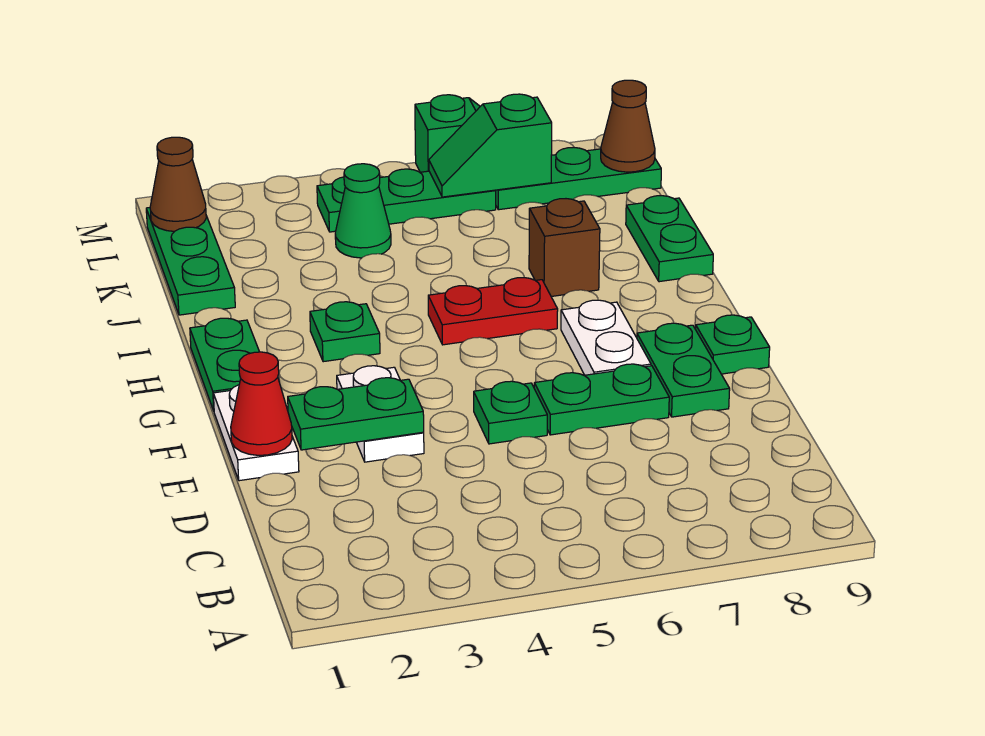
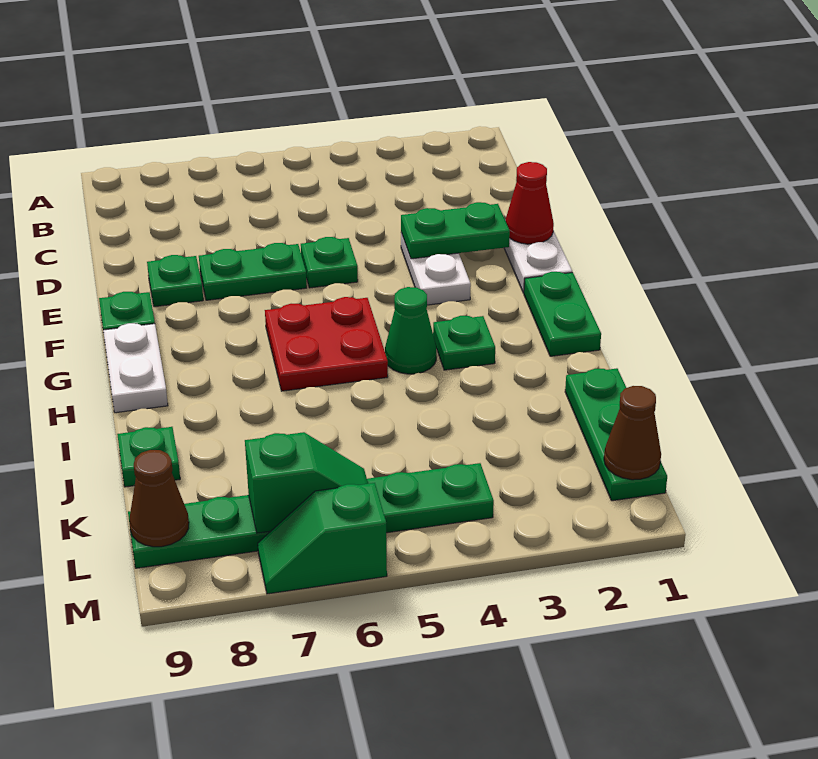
green plate E8:F8 level 1 -> green plate E8 level 1
white plate F7:G7 level 1 -> white plate G9:H9 level 1
red plate H5:H6 level 1 -> red plate G5:H6 level 1
brown brick I7 level 1 -> none
green plate I9:J9 level 1 -> green plate J9 level 1
green cone K4 level 1 -> green cone H4 level 1

